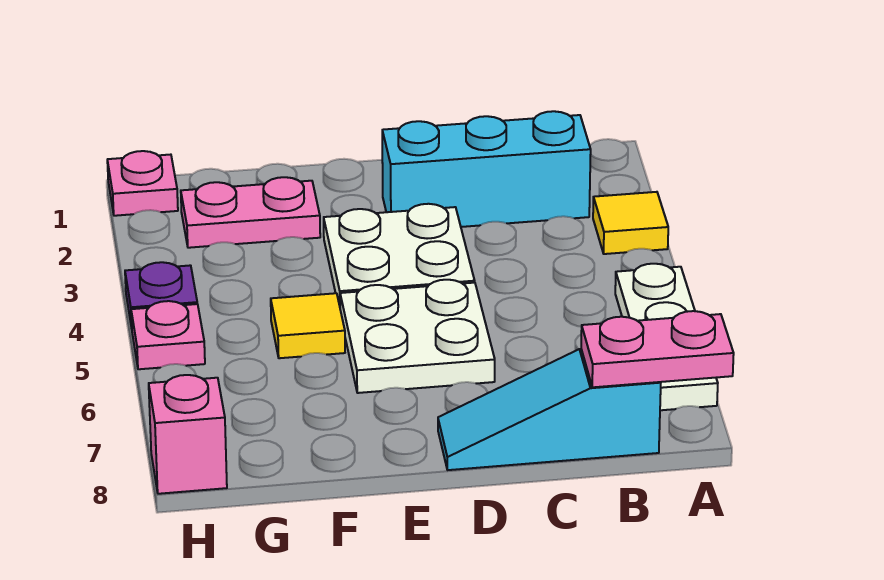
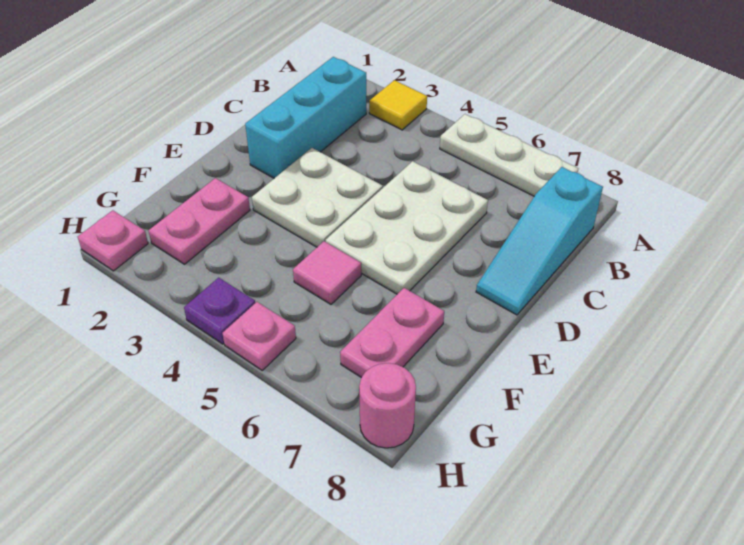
pink plate A8:B8 level 2 -> pink plate F7:G7 level 1
white plate D5:E6 level 1 -> white plate C5:E6 level 1
yellow tile F5 level 1 -> pink tile F5 level 1
pink brick H8 level 1 -> pink round brick H8 level 1

